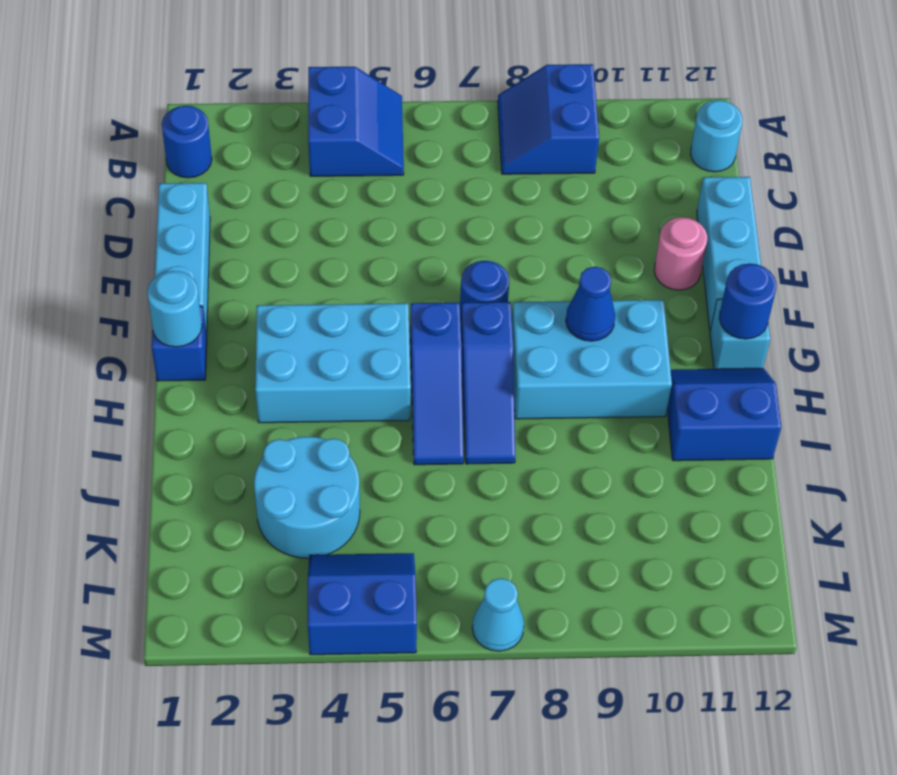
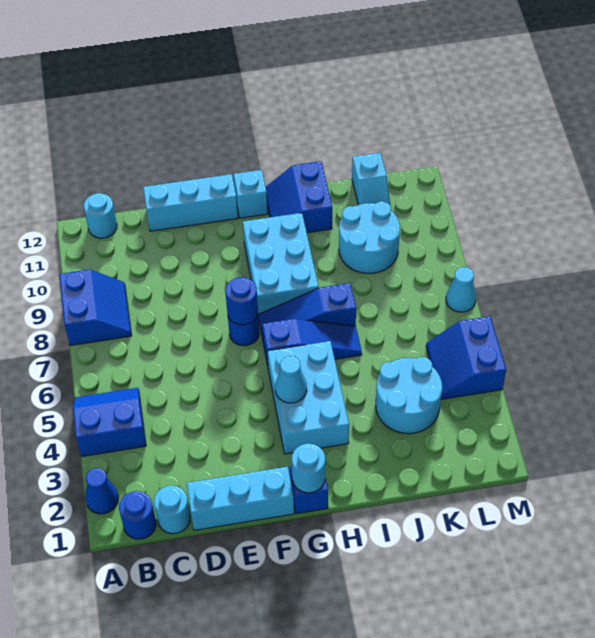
blue slope A8:B9 level 1 top 9 -> blue slope A8:B9 level 1 top A
none -> cyan round brick C1 level 1
pink round brick E11 level 1 -> none
none -> cyan cone G4 level 2
blue slope G7:I7 level 1 top G -> blue slope G7:I7 level 1 top I
blue cone G9 level 2 -> blue cone A2 level 1
blue round brick G12 level 2 -> blue round brick F7 level 2
none -> cyan round brick J9:K10 level 1
none -> cyan slope K11:K12 level 1 top 12

